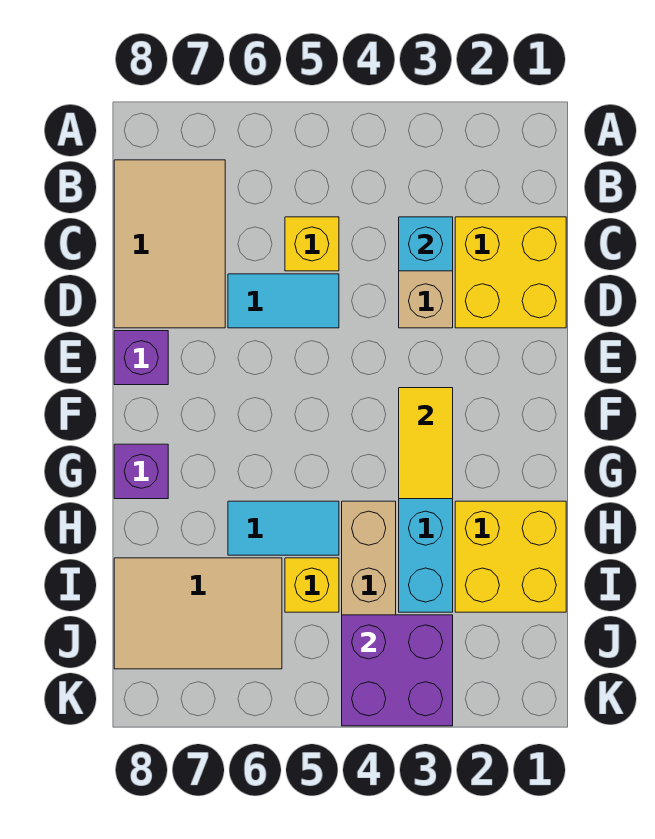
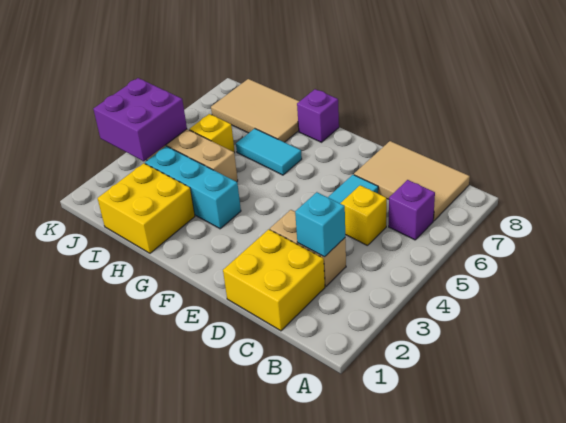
purple brick E8 level 1 -> purple brick B6 level 1
yellow tile F3:G3 level 2 -> none
cyan tile H5:H6 level 1 -> cyan tile G6:H6 level 1
tan tile I6:J8 level 1 -> tan tile H7:J8 level 1

